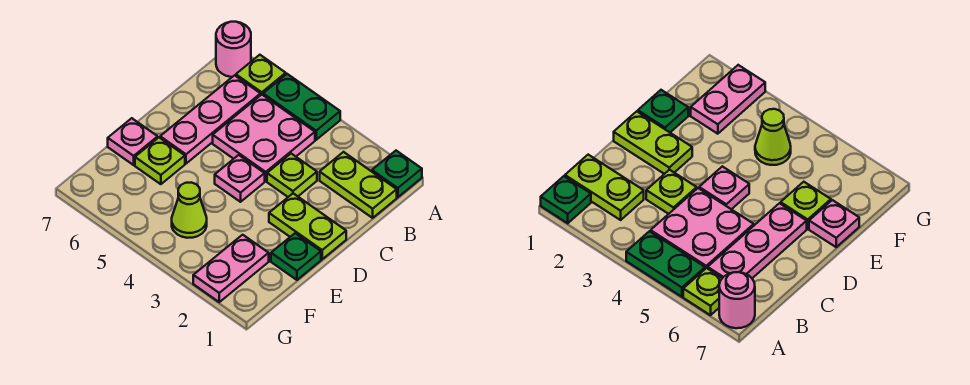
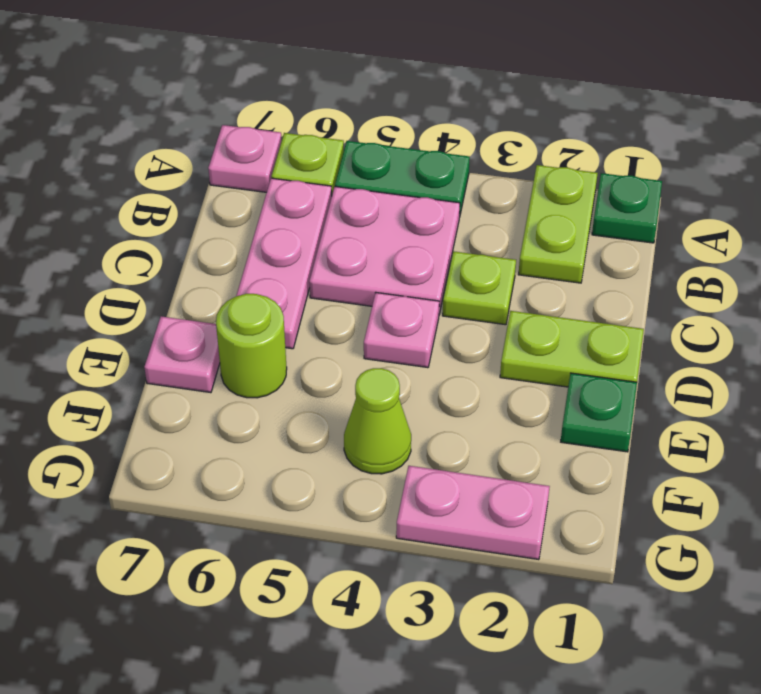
pink round brick A7 level 1 -> pink plate A7 level 1
lime plate B1:B2 level 1 -> lime plate A2:B2 level 1
lime plate E6 level 1 -> lime round brick E6 level 1
pink plate F2:G2 level 1 -> pink plate G2:G3 level 1

